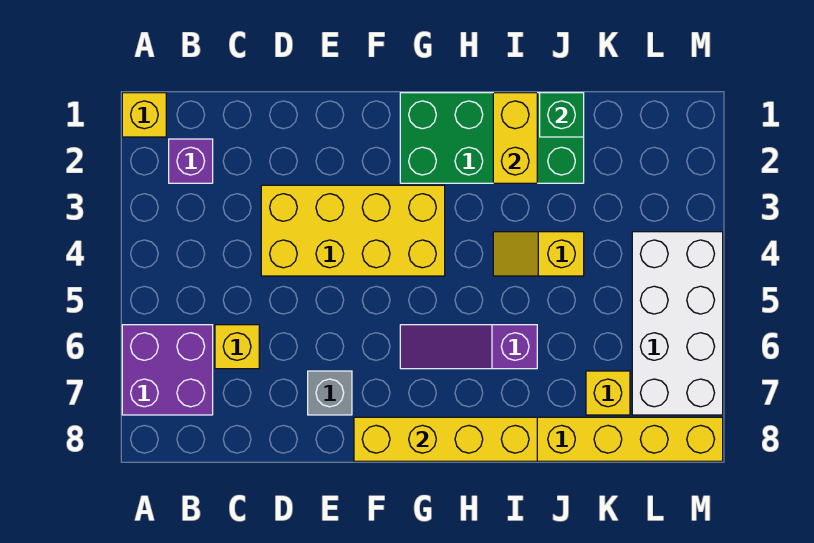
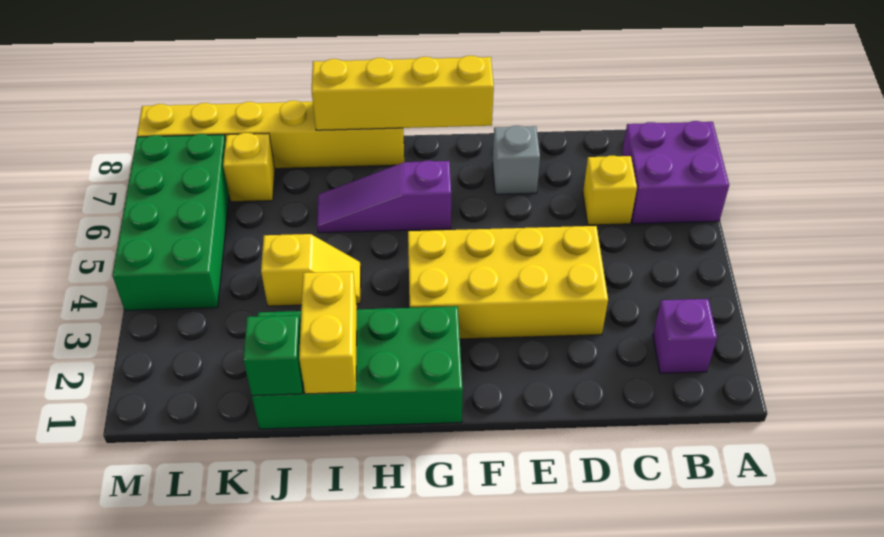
yellow brick A1 level 1 -> none
purple slope G6:I6 level 1 top I -> purple slope G6:I6 level 1 top G
white brick L4:M7 level 1 -> green brick L4:M7 level 1

